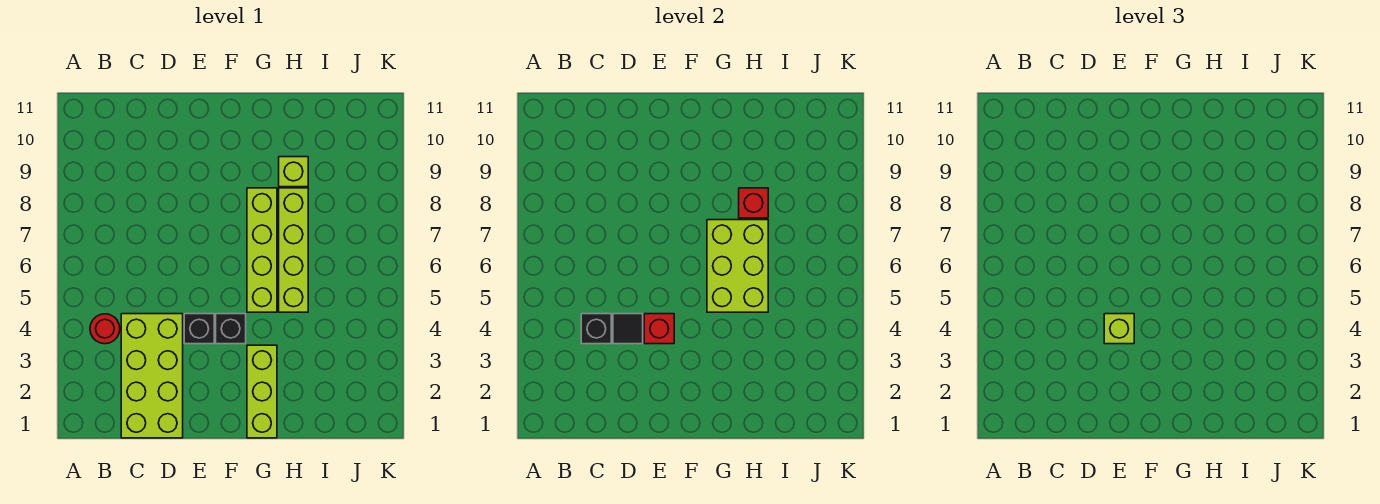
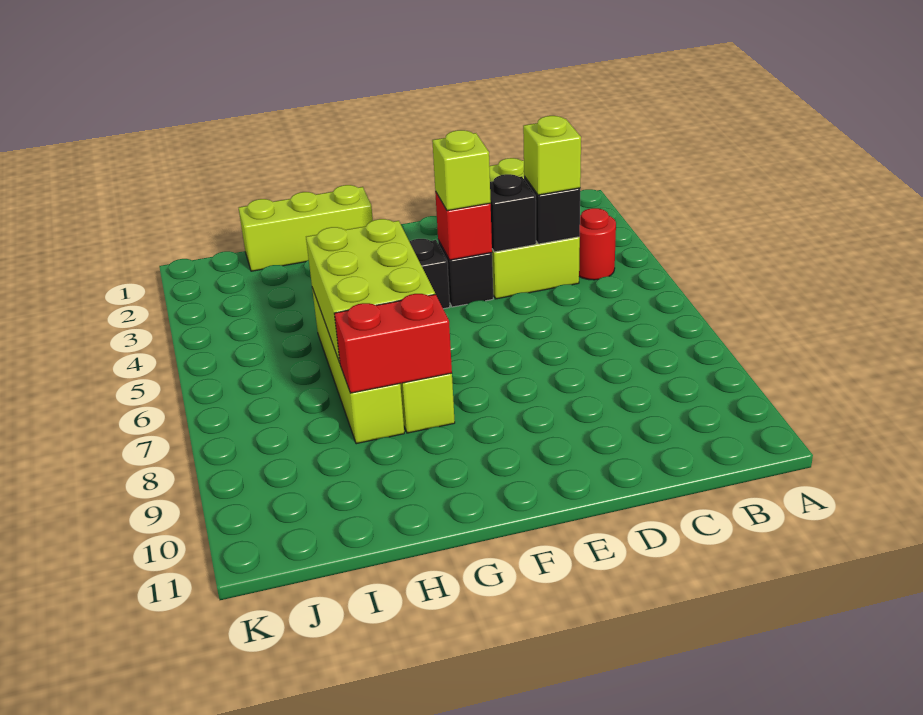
black tile D4 level 2 -> black brick D4 level 2
lime brick G1:G3 level 1 -> lime brick G1:I1 level 1
red brick H8 level 2 -> red brick G8:H8 level 2
lime brick H9 level 1 -> lime brick C4 level 3

